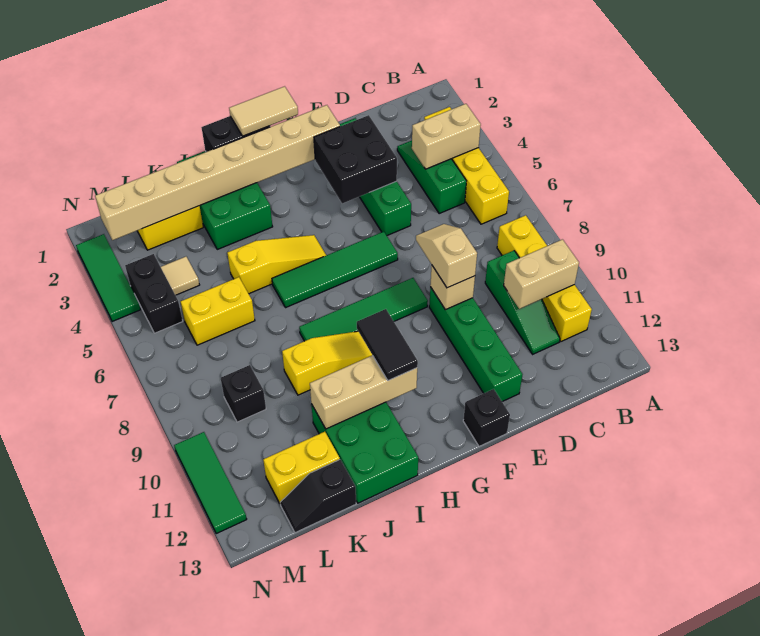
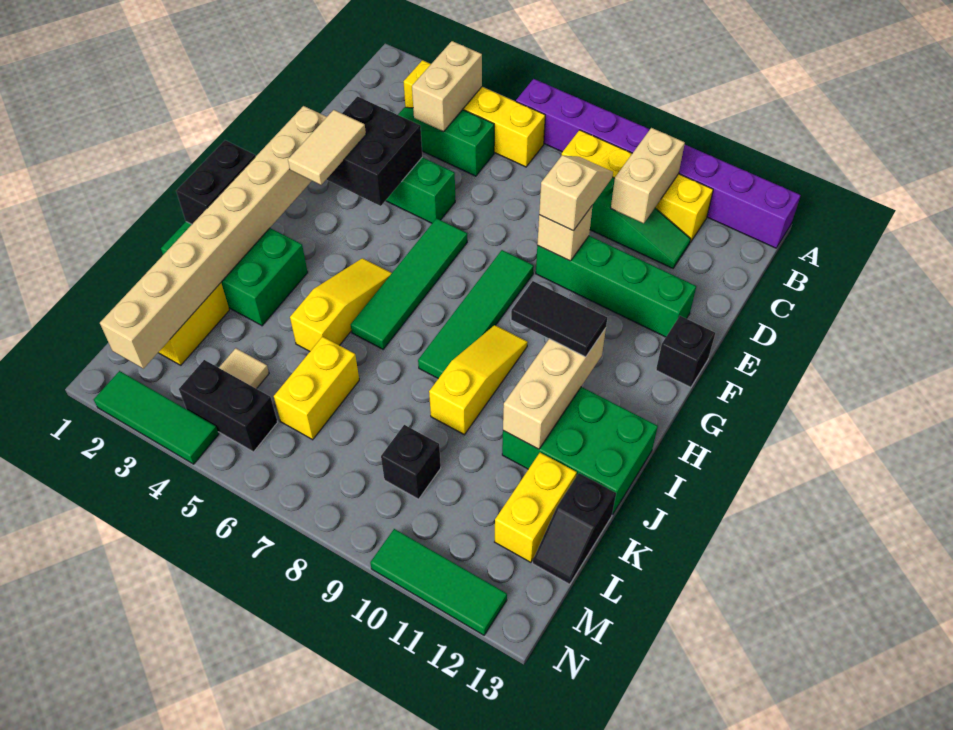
none -> purple brick A6:A13 level 1
tan slope E8:E9 level 3 top 9 -> tan slope D9:E9 level 3 top E
tan tile G1:H1 level 3 -> tan tile F3:G3 level 3

